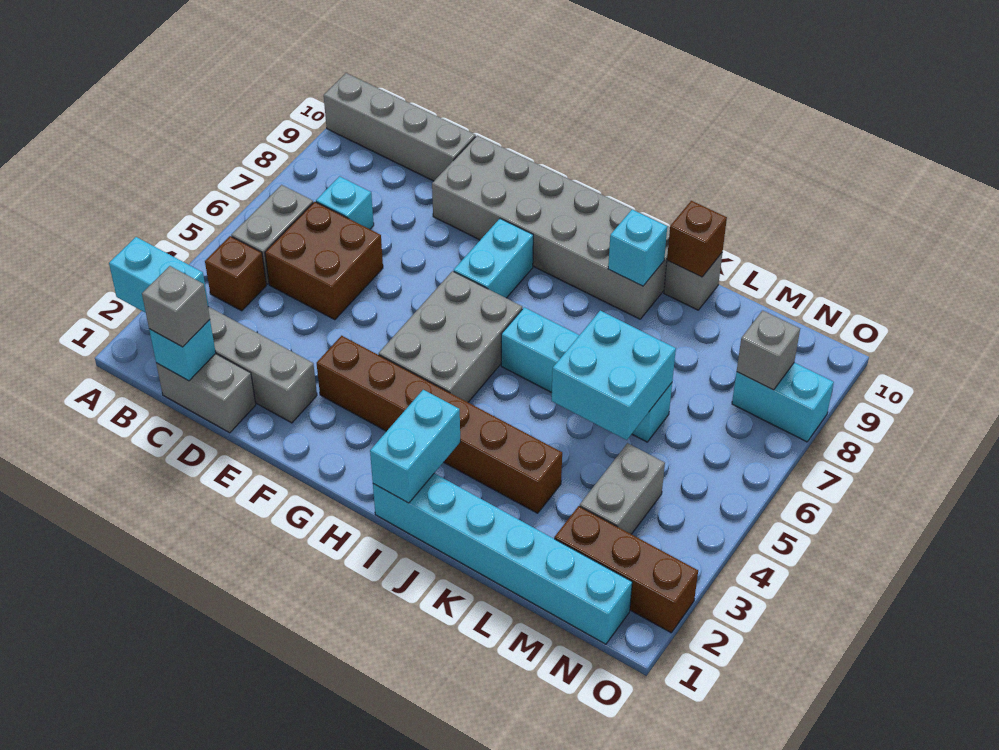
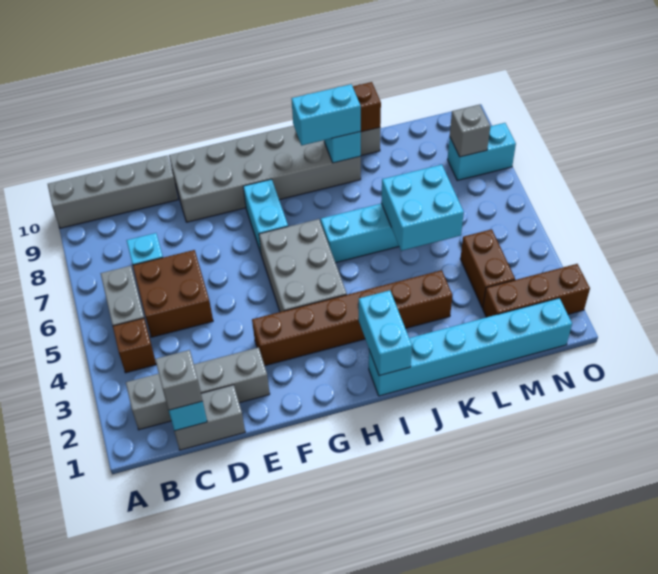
cyan brick A2:B2 level 2 -> cyan brick I9:J9 level 3
grey brick M3:M4 level 1 -> brown brick M3:M4 level 1

